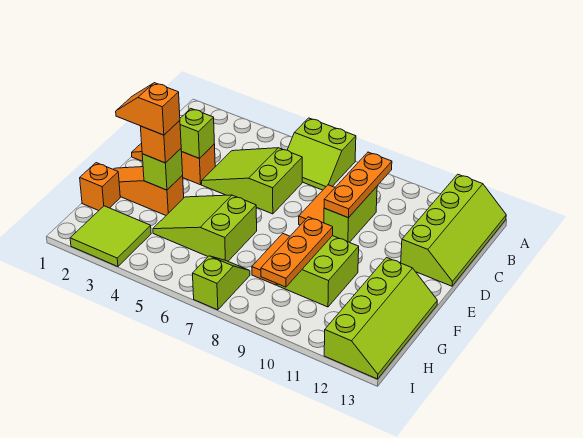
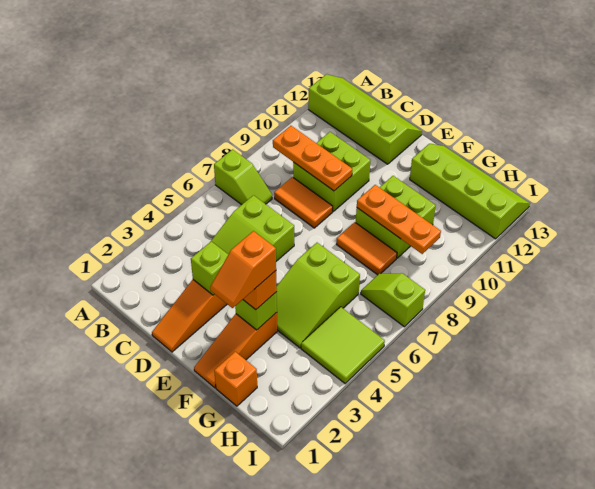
lime slope A6:B7 level 1 top A -> lime slope A7:B7 level 1 top A
lime brick C9:D9 level 1 -> lime brick C9:D10 level 1
lime tile H2:I3 level 1 -> lime tile H4:I5 level 1

